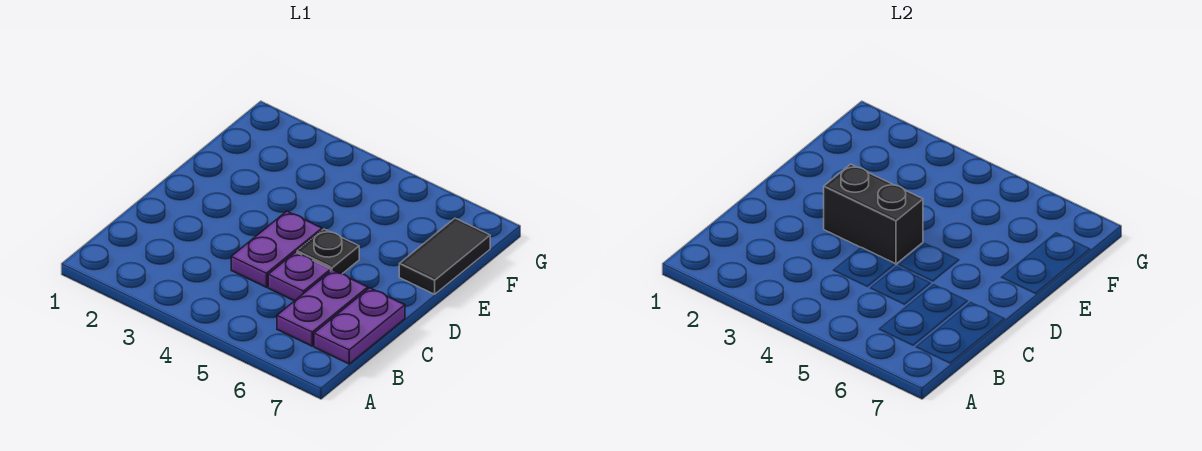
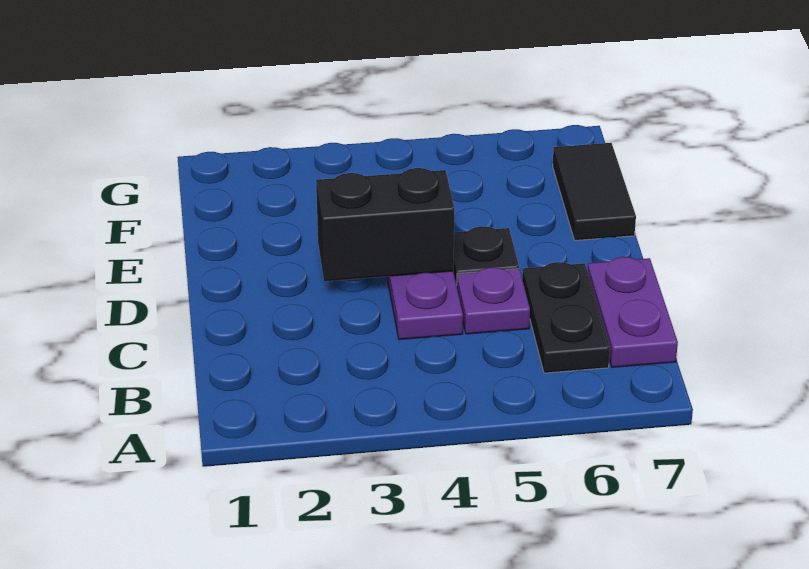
purple plate B6:C6 level 1 -> black plate B6:C6 level 1

